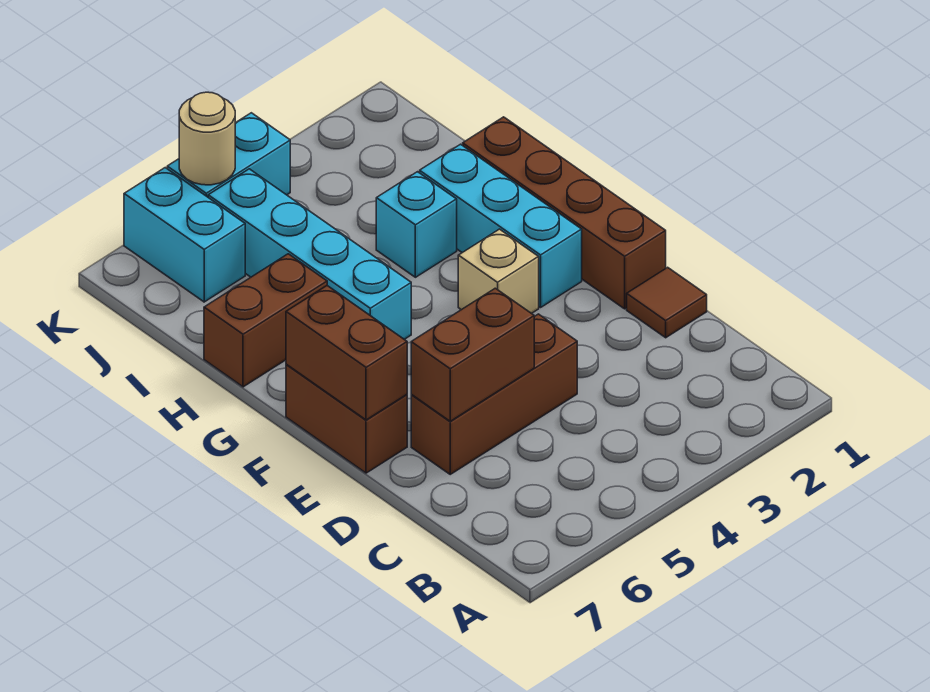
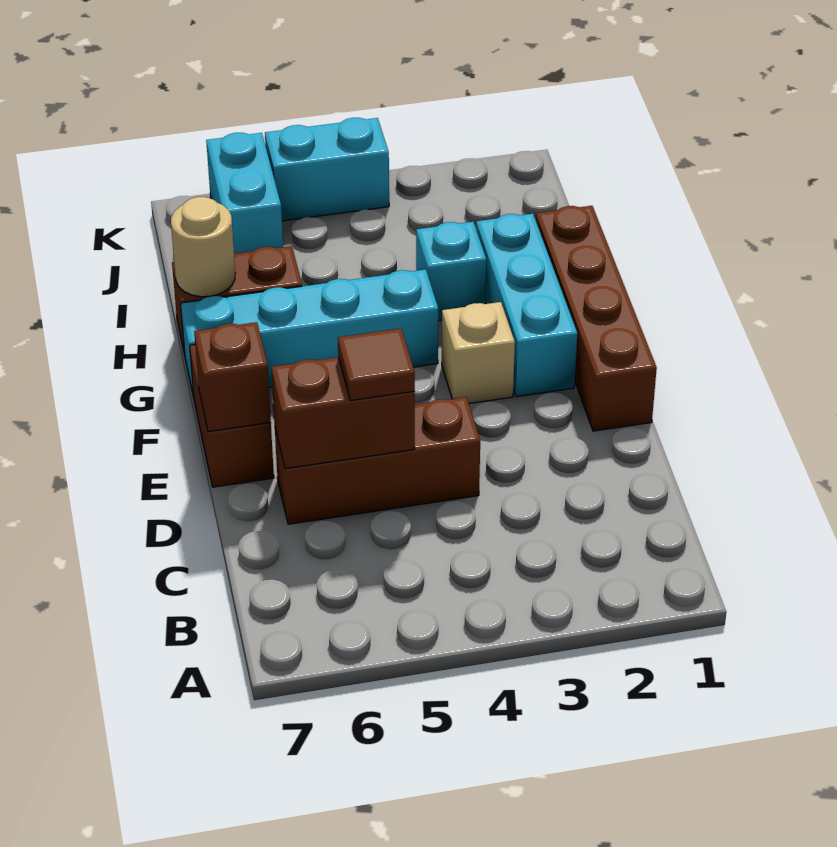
brown tile D1 level 1 -> brown tile D5 level 3
brown brick E7:F7 level 2 -> brown brick E7 level 2
cyan brick G5:J5 level 1 -> cyan brick G4:G7 level 1
tan round brick K5 level 2 -> tan round brick H7 level 2

